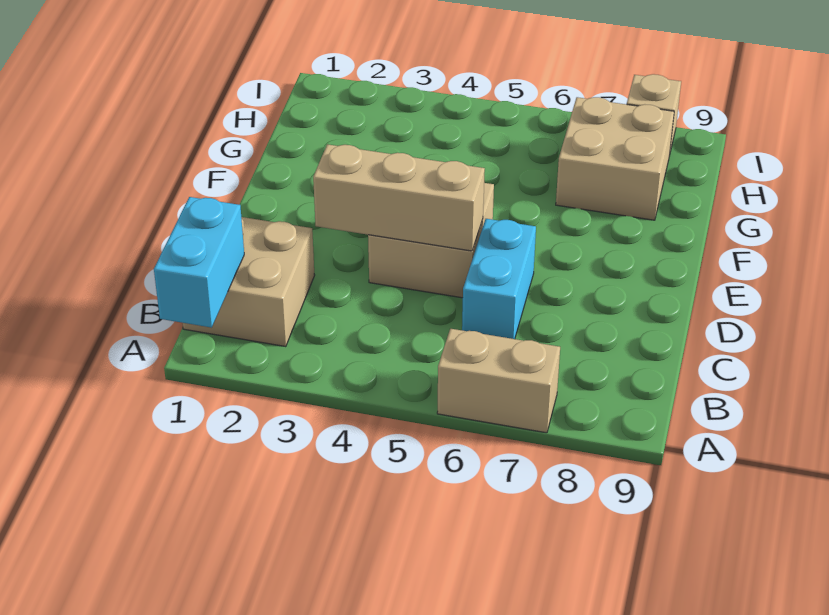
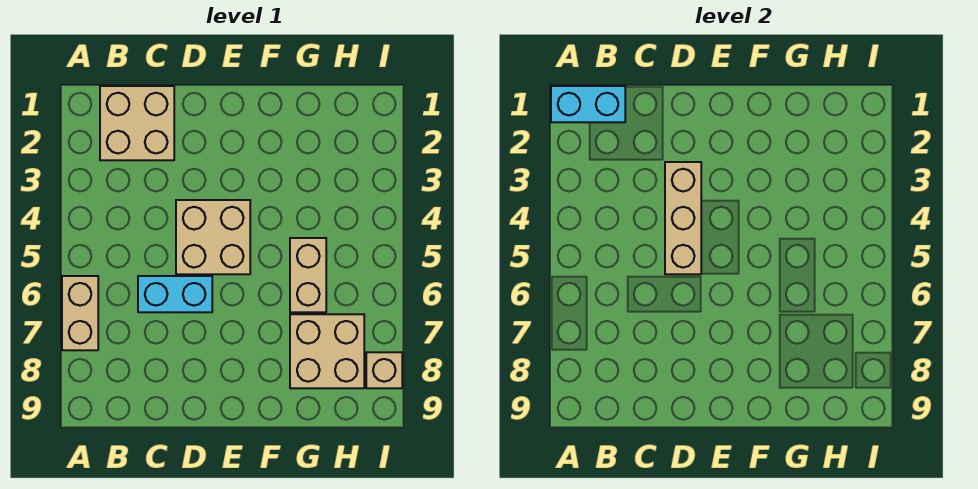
none -> tan brick G5:G6 level 1

